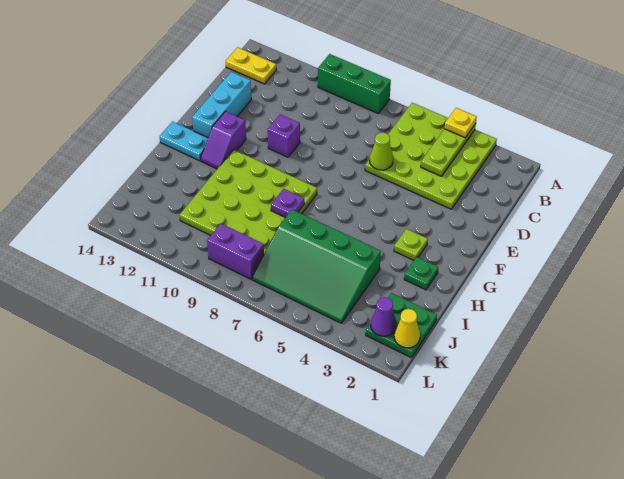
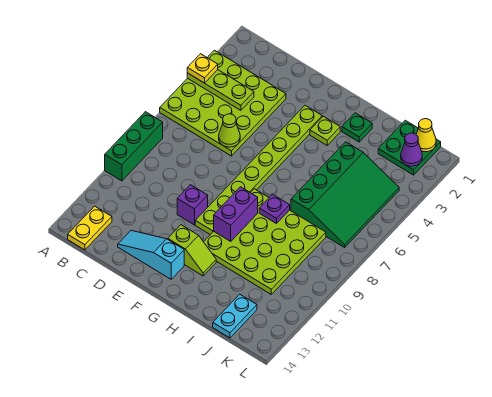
cyan brick D13:F13 level 1 -> cyan slope D13:F13 level 1 top F
none -> lime plate F3:F10 level 1
purple slope F12:G12 level 1 top F -> lime slope F12:G12 level 1 top F
cyan plate G13:G14 level 1 -> cyan plate J13:J14 level 1
purple brick K8:K9 level 1 -> purple brick G9:G10 level 2

